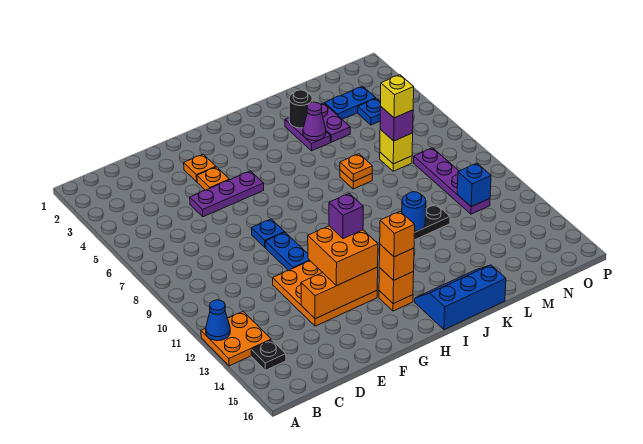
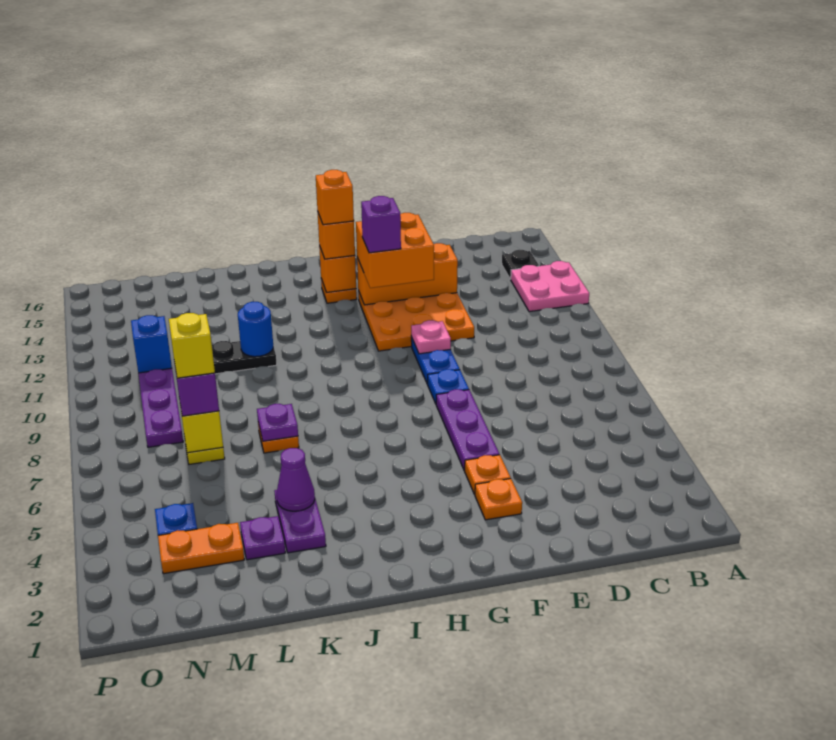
orange plate A12:B13 level 1 -> pink plate A12:B13 level 1
blue cone A12 level 2 -> none
purple plate E5:G5 level 1 -> purple plate F5:F7 level 1
none -> pink plate F10 level 2
blue slope I15:K16 level 1 top 16 -> none
black round brick K3 level 2 -> none
orange plate K7 level 2 -> purple plate K7 level 2
purple plate L3:L4 level 1 -> purple plate L3 level 1
blue plate M3:N3 level 1 -> orange plate M3:N3 level 1

